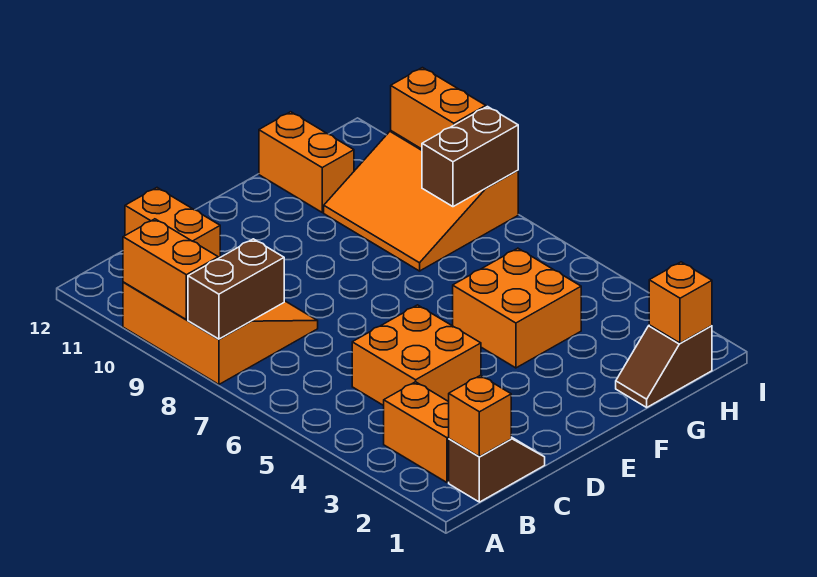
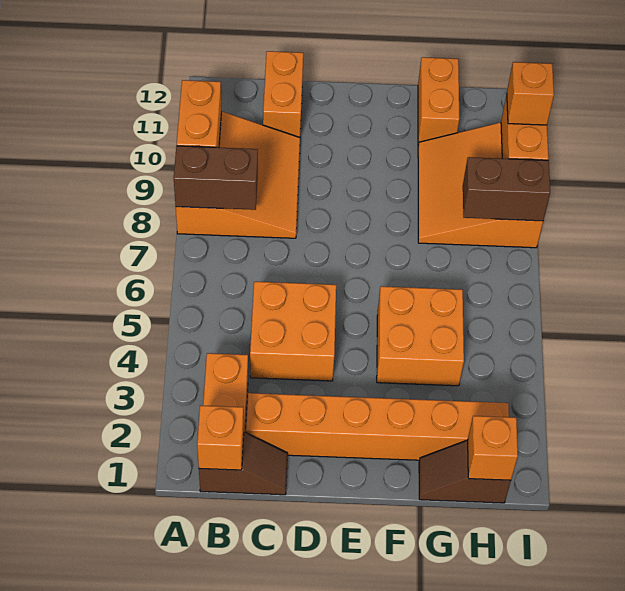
none -> orange brick C2:H2 level 1
none -> orange brick I10 level 3

